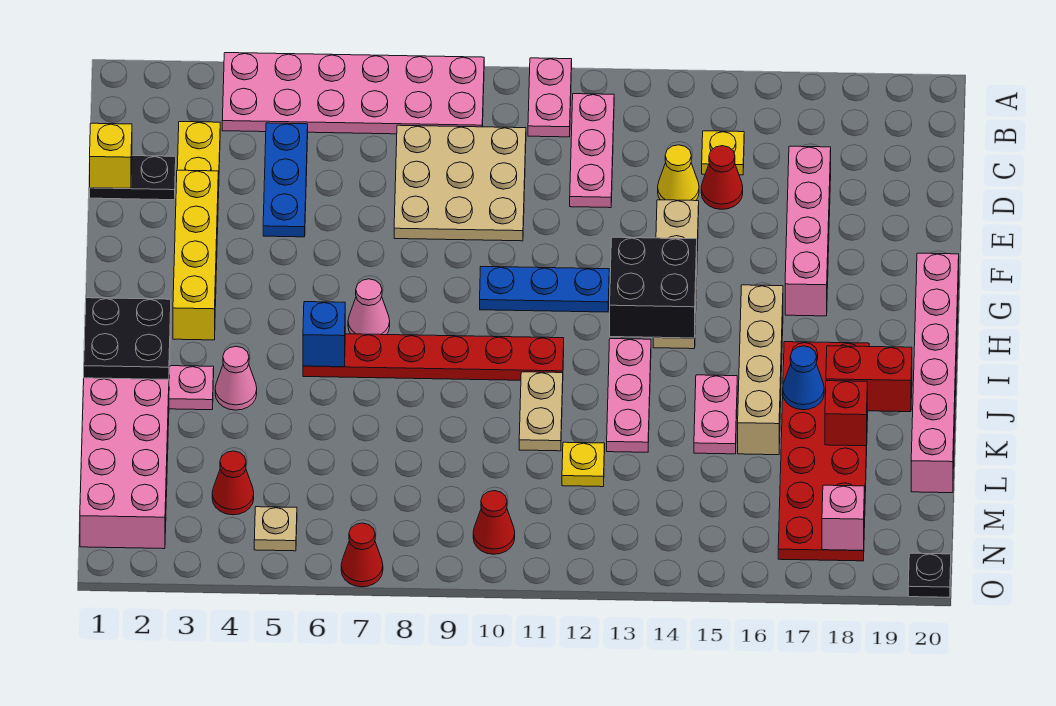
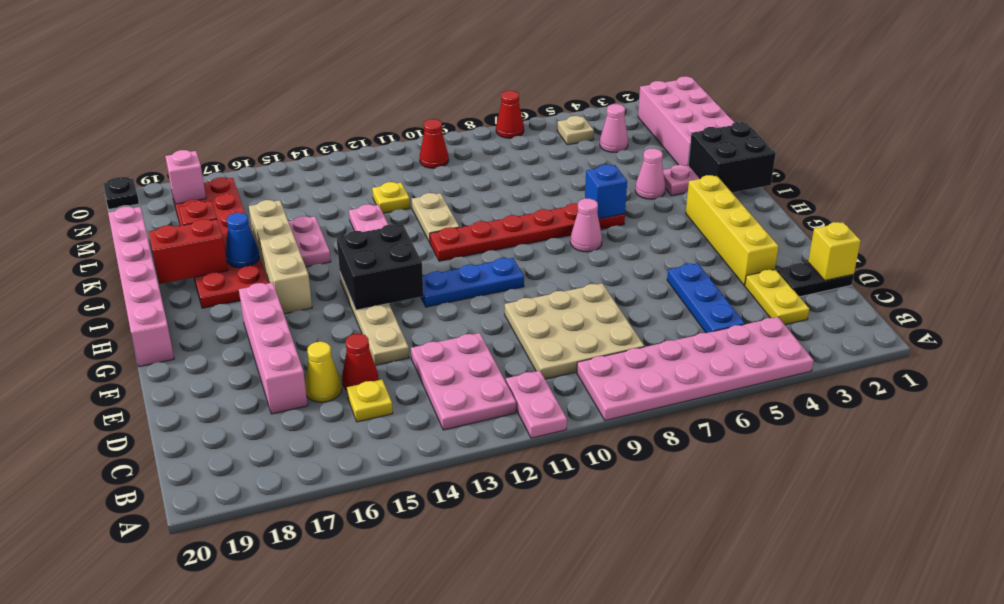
pink plate B12:D12 level 1 -> pink plate B12:D13 level 1
yellow cone D14 level 1 -> yellow cone D16 level 1
red cone M4 level 1 -> pink cone M4 level 1

